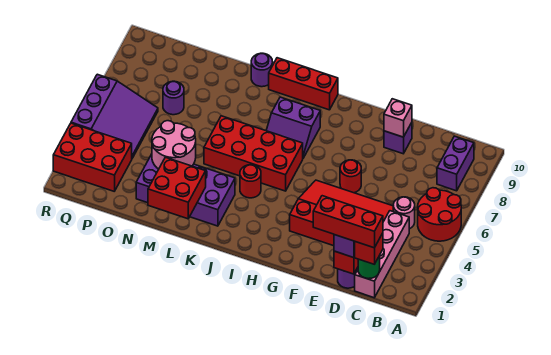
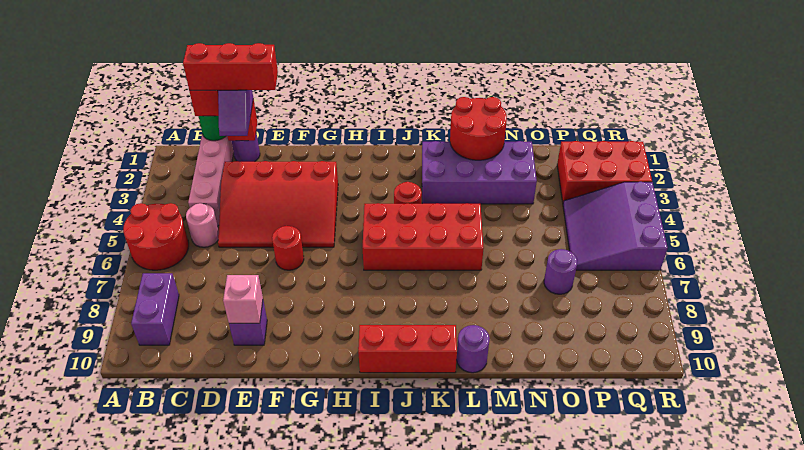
purple slope I7:J8 level 1 top 8 -> none
red brick L1:M2 level 2 -> red round brick L1:M2 level 2
pink round brick M3:N4 level 2 -> none

